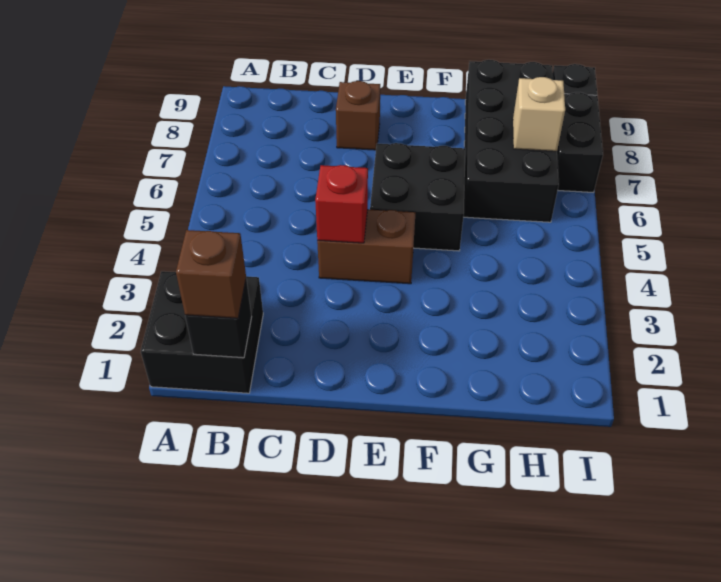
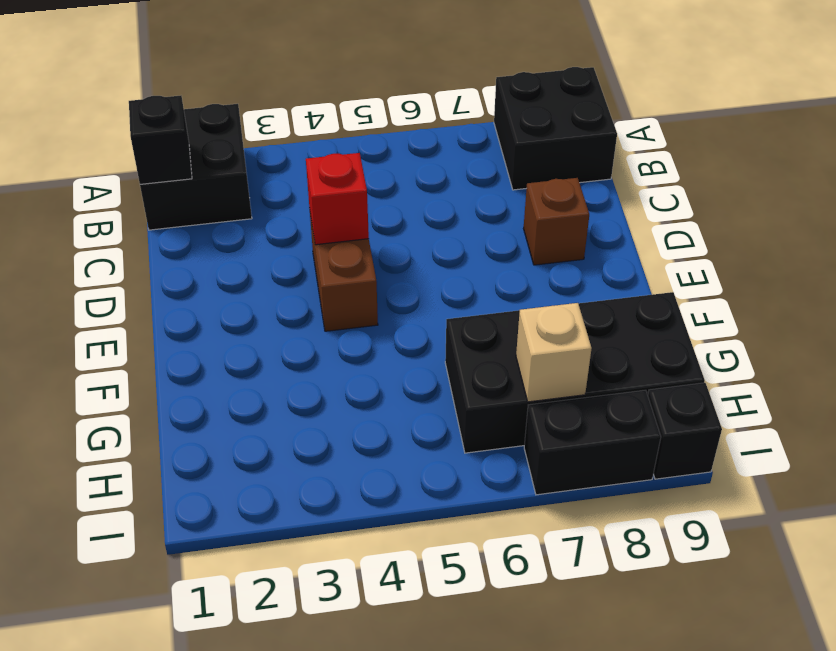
brown brick B1 level 3 -> none
black brick E5:F6 level 1 -> black brick A8:B9 level 1

